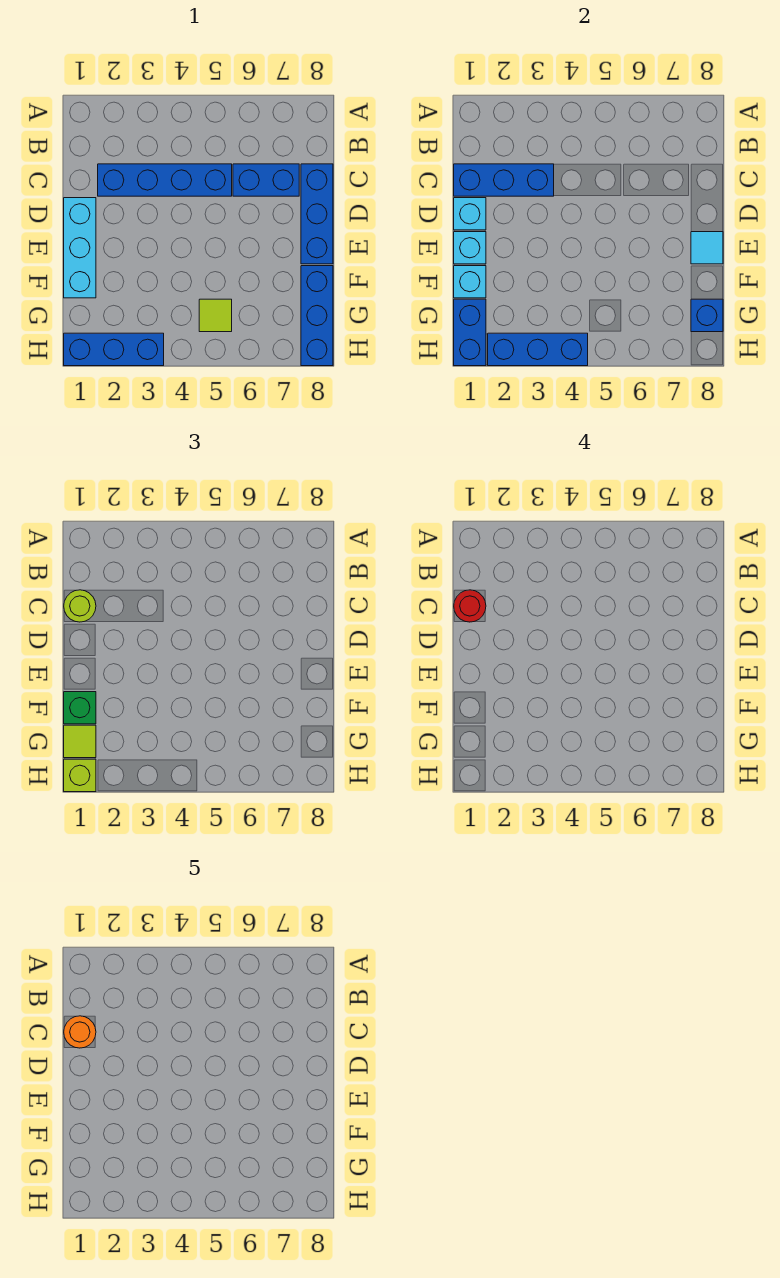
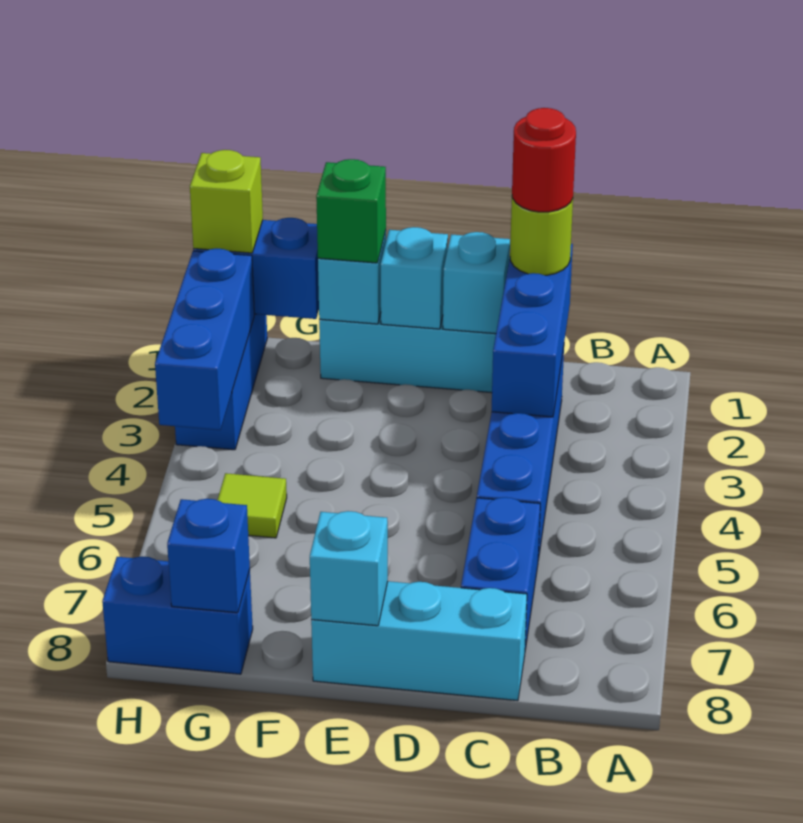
orange round brick C1 level 5 -> none
blue brick C8:E8 level 1 -> cyan brick C8:E8 level 1
cyan tile E8 level 2 -> cyan brick E8 level 2
blue brick F8:H8 level 1 -> blue brick G8:H8 level 1
lime tile G1 level 3 -> none

